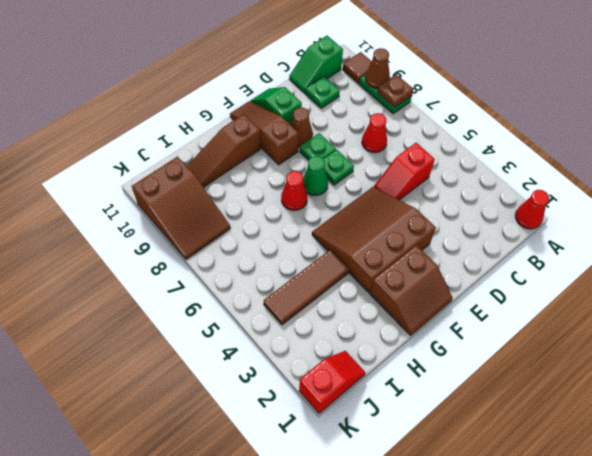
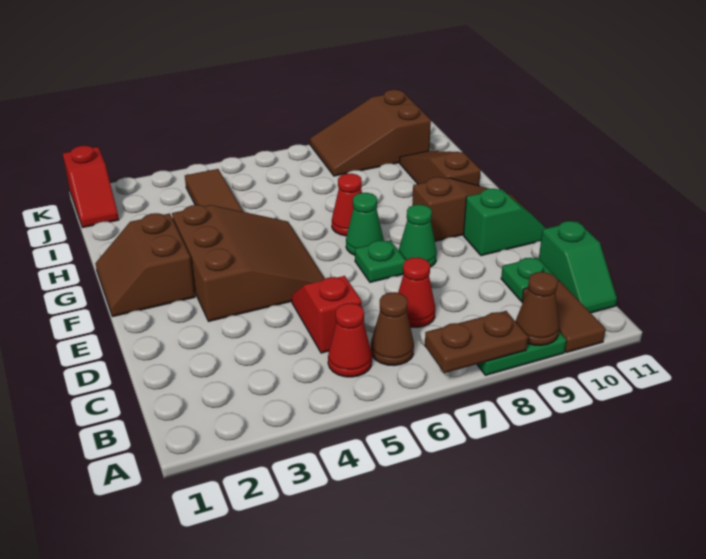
red cone A1 level 1 -> red cone B5 level 1
brown plate A8 level 2 -> brown plate A7:A8 level 2
brown tile A10 level 1 -> brown tile A10:B10 level 1
green slope B11:C11 level 1 top B -> green slope B11:C11 level 1 top C
green plate E8 level 1 -> green cone E8 level 1
brown cone E9 level 1 -> brown cone B6 level 1

